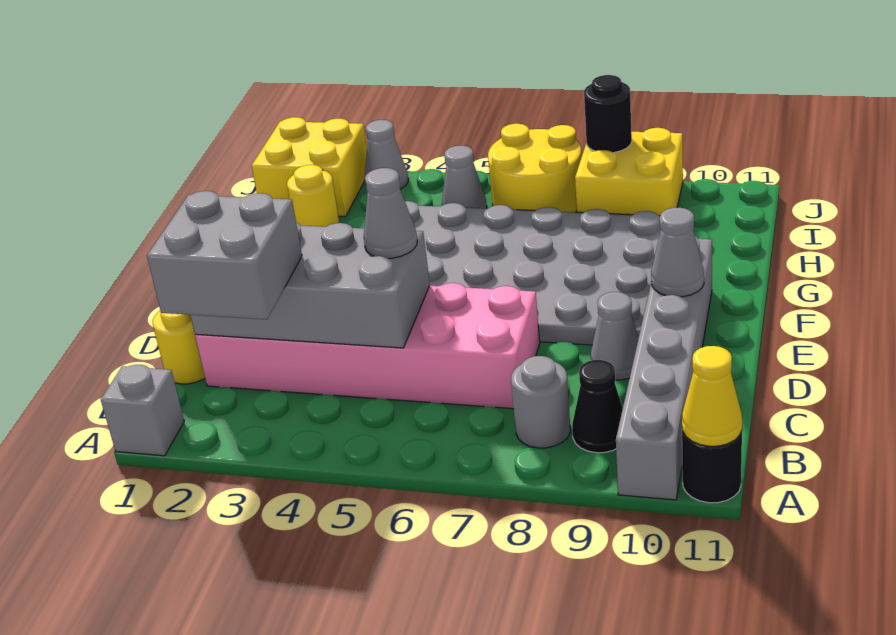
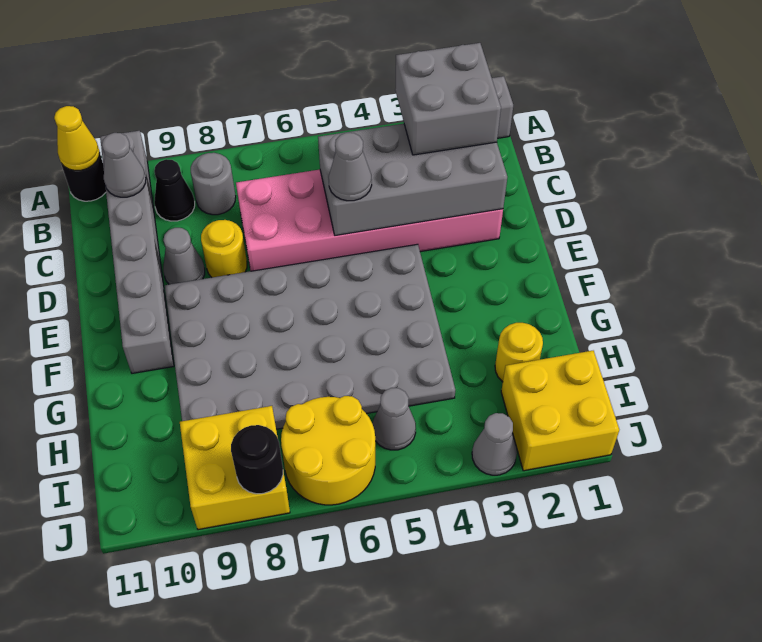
yellow round brick C1 level 1 -> yellow round brick D8 level 1
grey cone E10 level 2 -> grey cone B10 level 2

